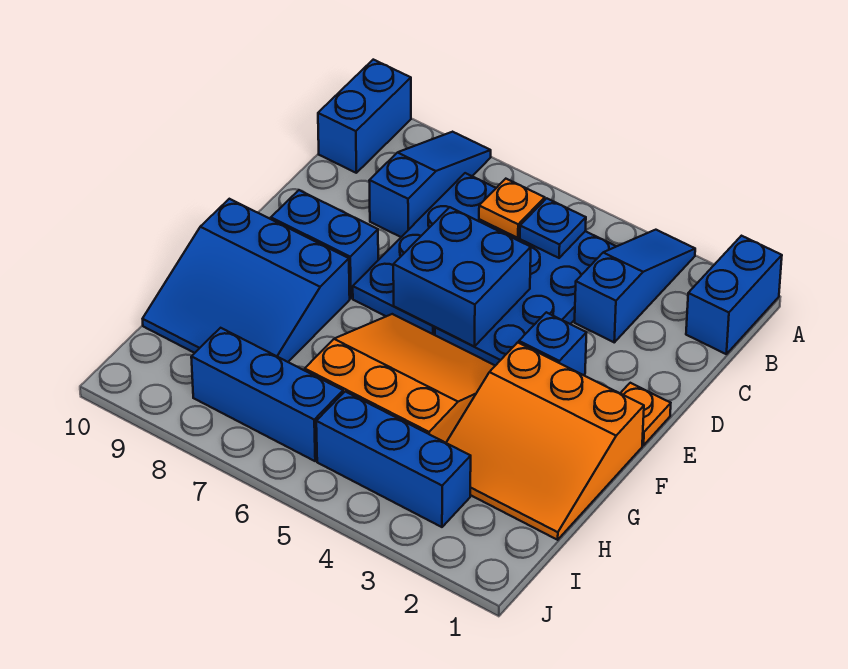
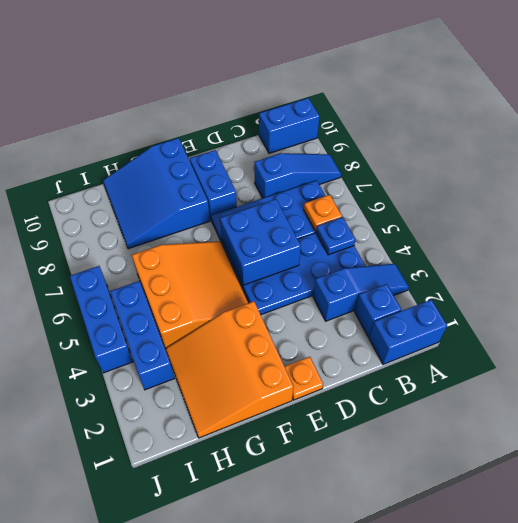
blue brick E3 level 1 -> blue brick B2 level 1
blue brick I6:I8 level 1 -> blue brick J4:J6 level 1

